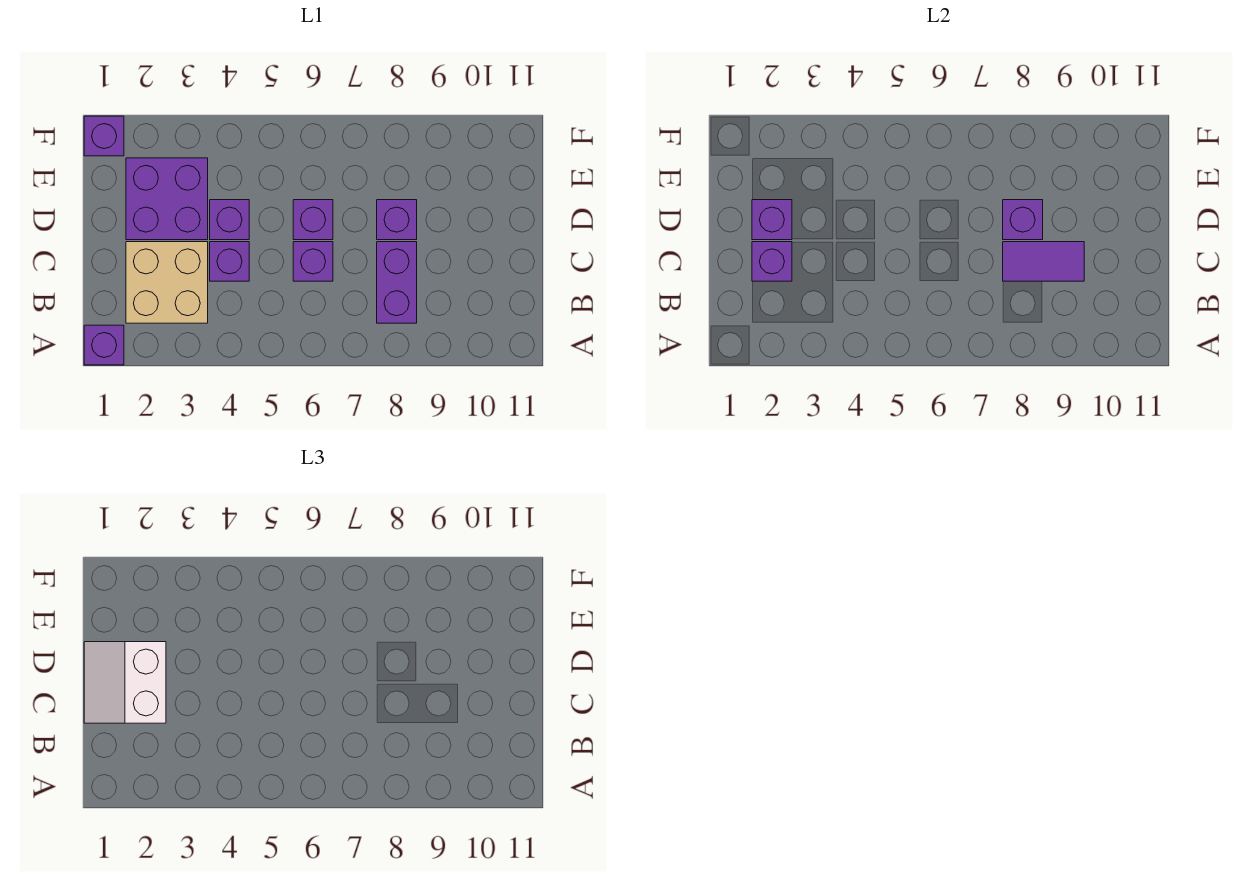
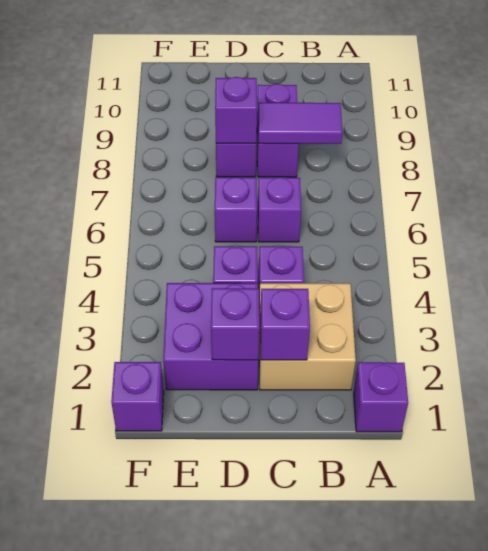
purple brick B8:C8 level 1 -> purple brick C8:C9 level 1
white slope C1:D2 level 3 top 2 -> none
purple tile C8:C9 level 2 -> purple tile B8:C8 level 2

